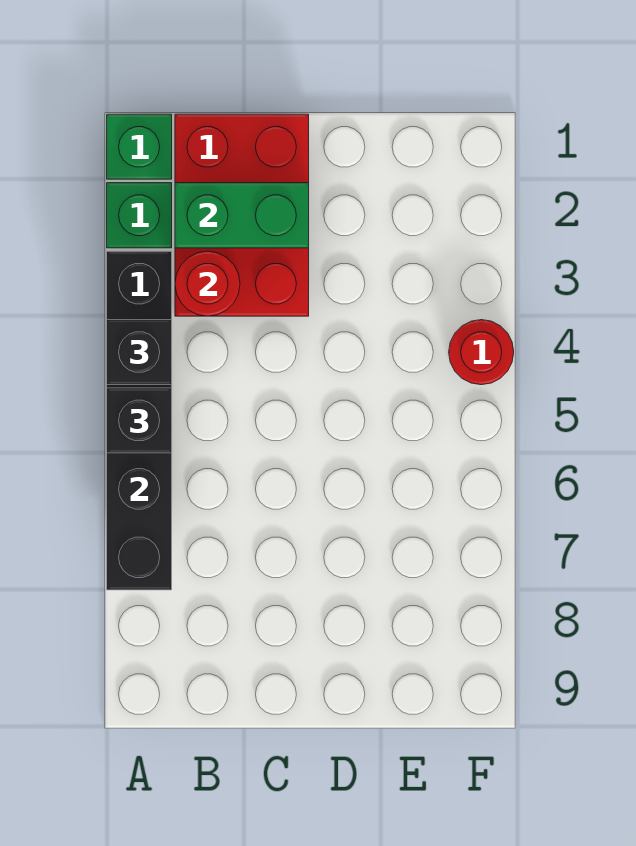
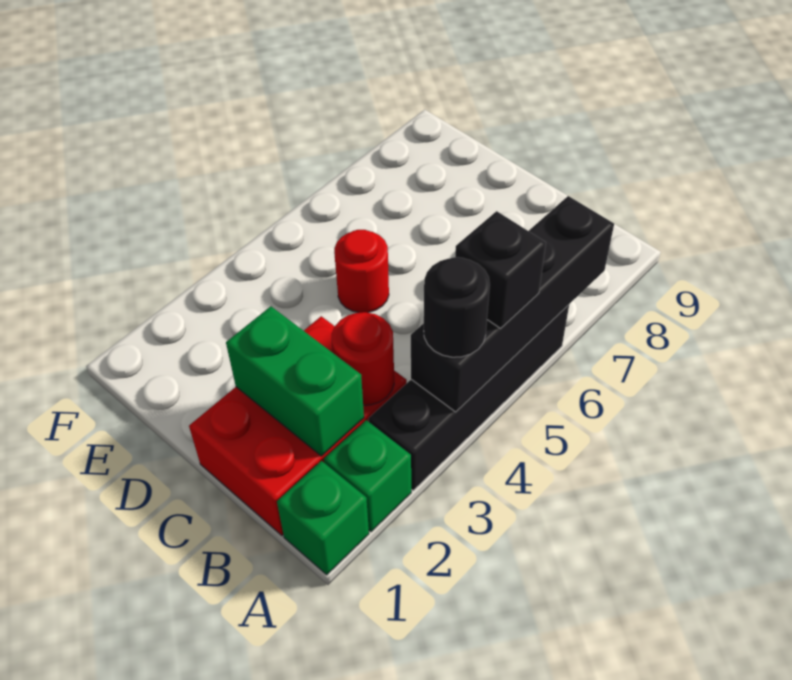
black brick A4 level 3 -> black round brick A4 level 3
red round brick F4 level 1 -> red round brick D5 level 1

